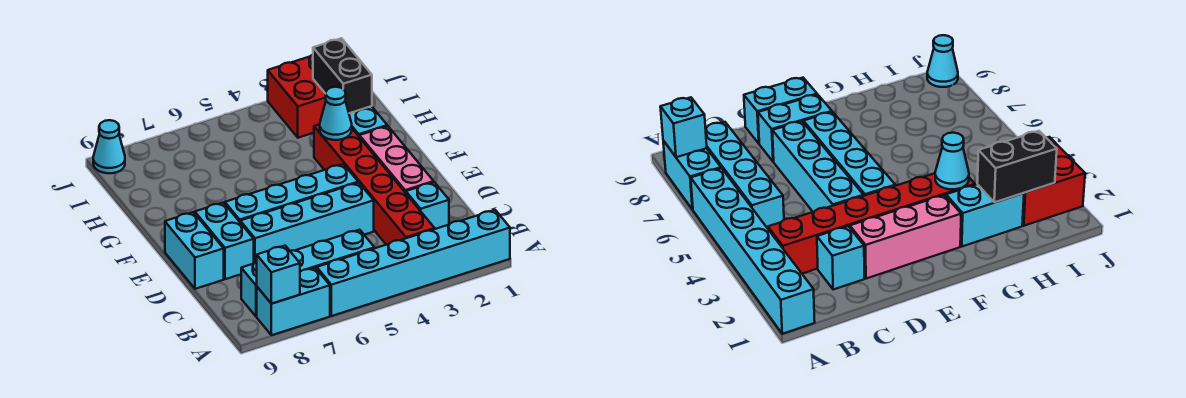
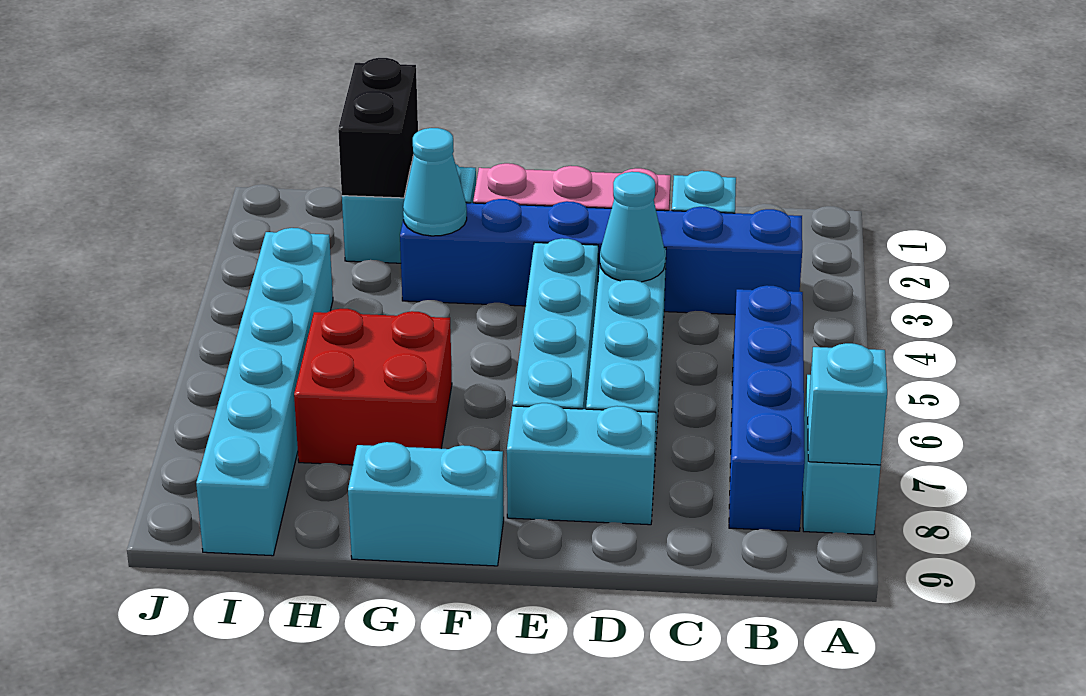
cyan brick A1:A6 level 1 -> cyan brick I4:I9 level 1
red brick B3:G3 level 1 -> blue brick B3:G3 level 1
cyan brick B5:B8 level 1 -> blue brick B5:B8 level 1
cyan brick D9:E9 level 1 -> cyan brick F9:G9 level 1
black brick H2:I2 level 2 -> black brick H1:H2 level 2
red brick I2:J3 level 1 -> red brick G6:H7 level 1
cyan cone J9 level 1 -> cyan cone D4 level 2

